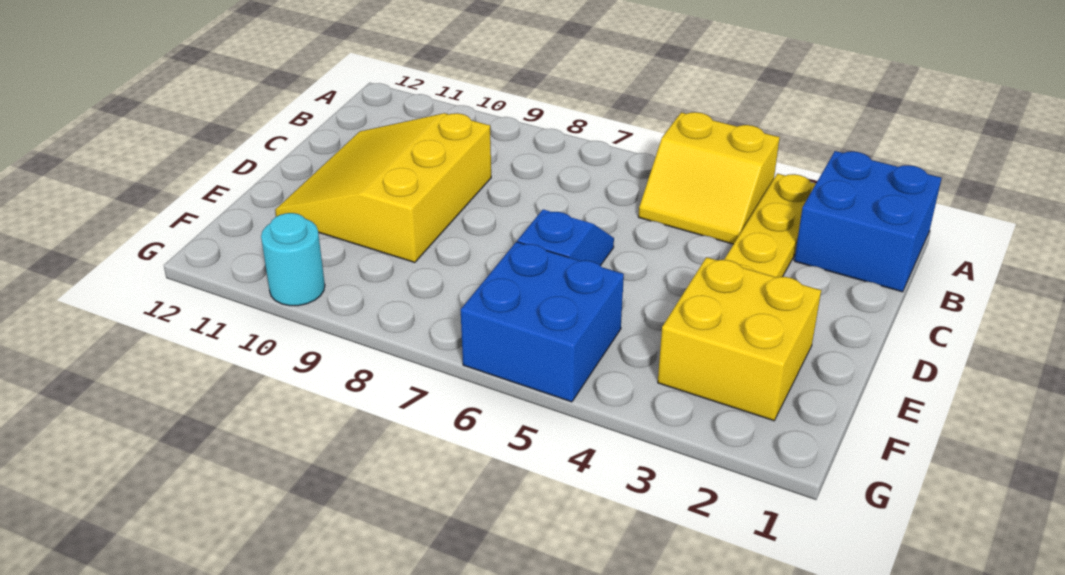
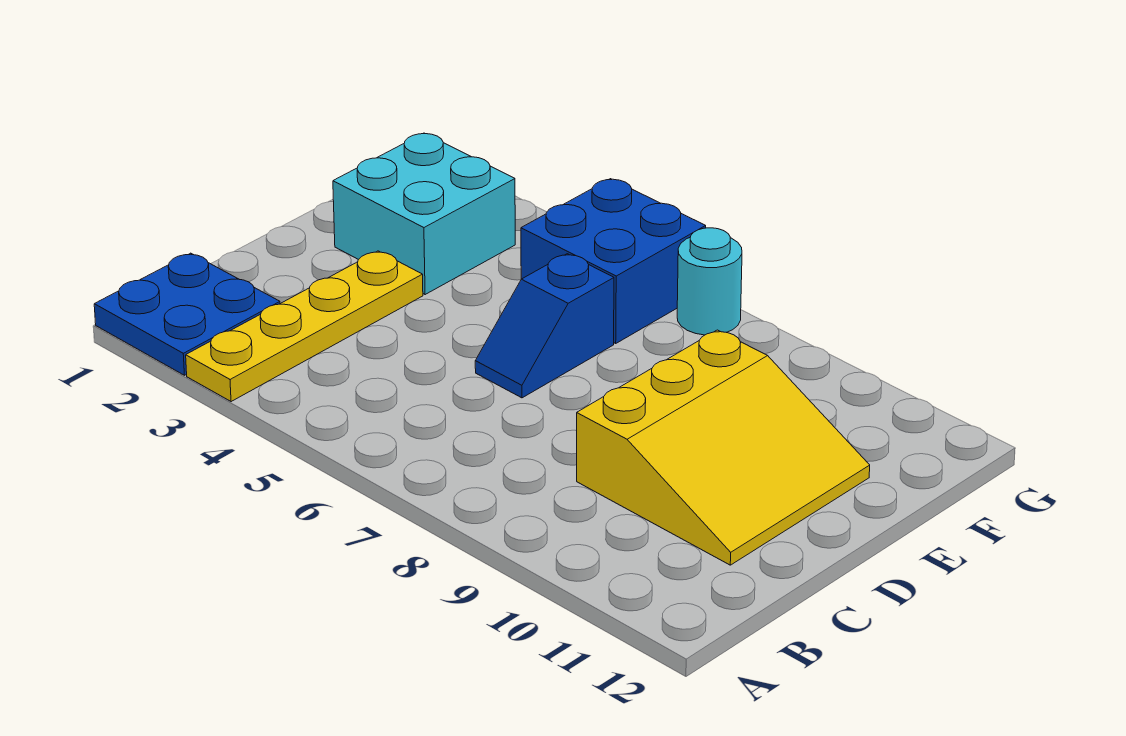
blue brick A1:B2 level 1 -> blue plate A1:B2 level 1
yellow slope A4:B5 level 1 top A -> none
yellow brick E2:F3 level 1 -> cyan brick E2:F3 level 1
cyan round brick G10 level 1 -> cyan round brick G7 level 1

